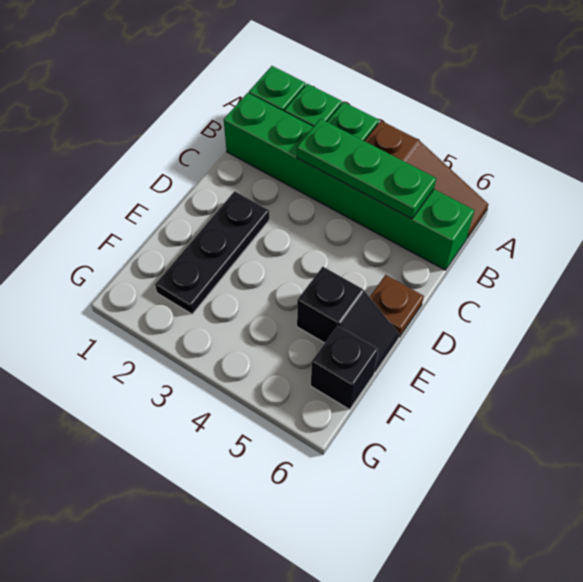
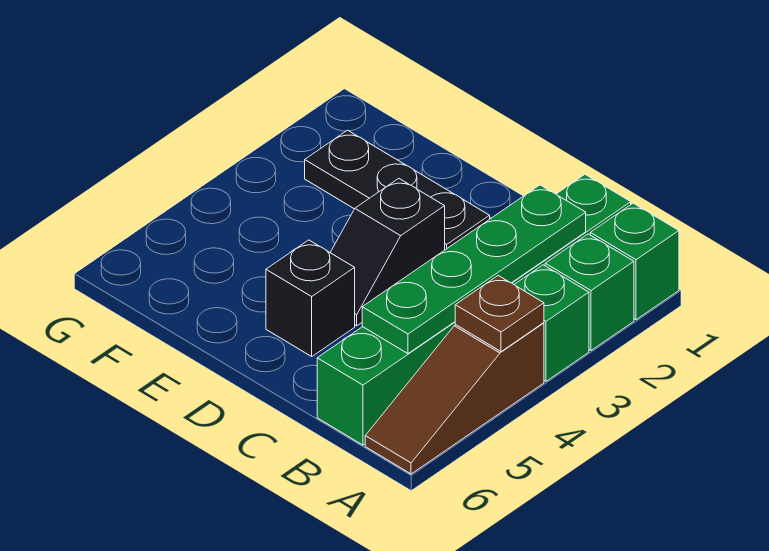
green plate B3:B5 level 2 -> green plate B2:B5 level 2
brown plate D6 level 1 -> brown plate A4 level 2
black slope E5:E6 level 1 top 5 -> black slope D3:D4 level 1 top 3
black brick F6 level 1 -> black brick D5 level 1

